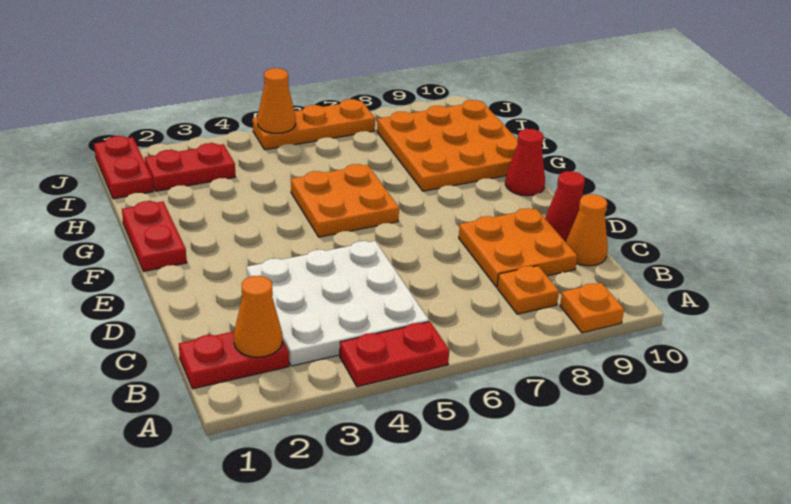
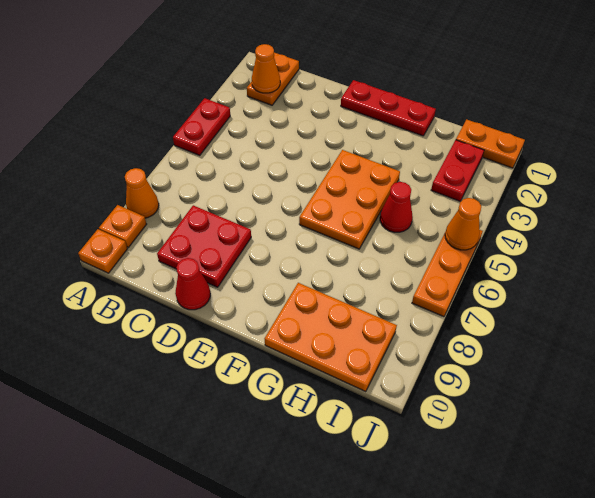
red plate B1:B2 level 1 -> orange plate B1:B2 level 1
white plate B3:D5 level 1 -> none
orange plate B8 level 1 -> orange plate A10 level 1
orange plate C8:D9 level 1 -> red plate C8:D9 level 1
orange cone C10 level 1 -> orange cone A8 level 1
red plate F1:G1 level 1 -> red plate E1:G1 level 1
orange plate F5:G6 level 1 -> orange plate F4:G6 level 1
red cone F10 level 1 -> red cone H5 level 1
orange plate G8:I10 level 1 -> orange plate G9:I10 level 1
red plate I1:J1 level 1 -> orange plate I1:J1 level 1

